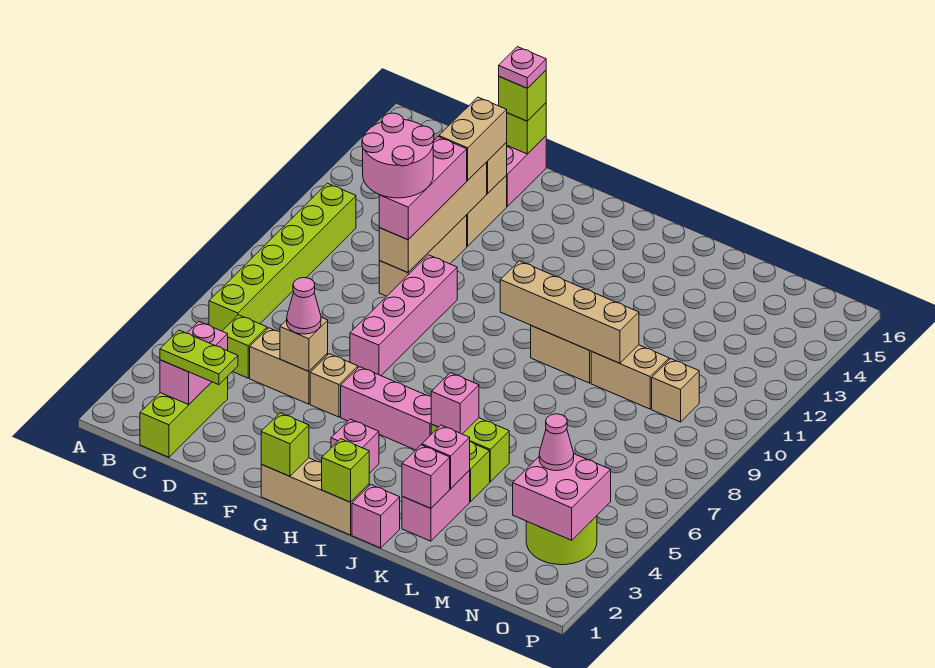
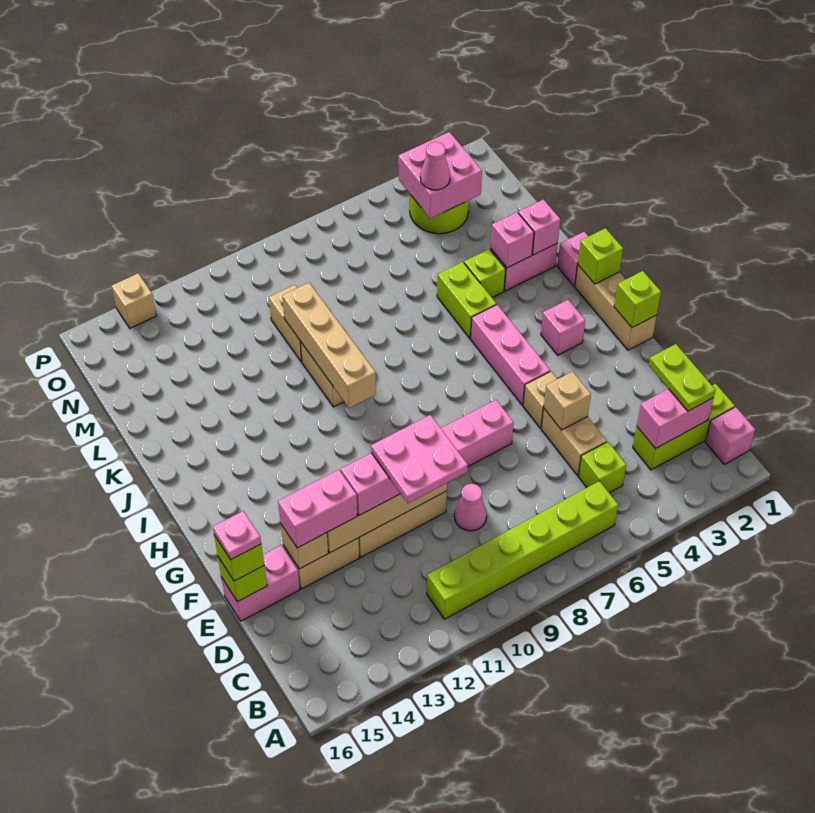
pink round brick D10:E11 level 4 -> pink plate D10:E11 level 4
pink cone E5 level 3 -> pink cone D9 level 1
tan brick E13:E14 level 3 -> pink brick E13:E14 level 3
pink brick J5 level 2 -> pink brick B1 level 1
tan brick N10 level 1 -> tan brick P14 level 1

